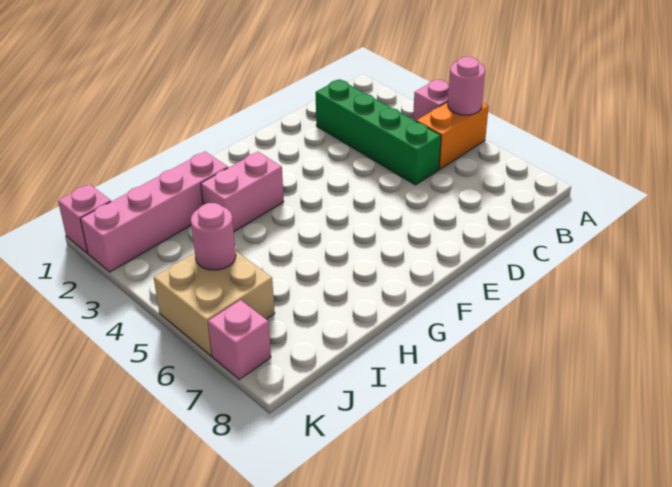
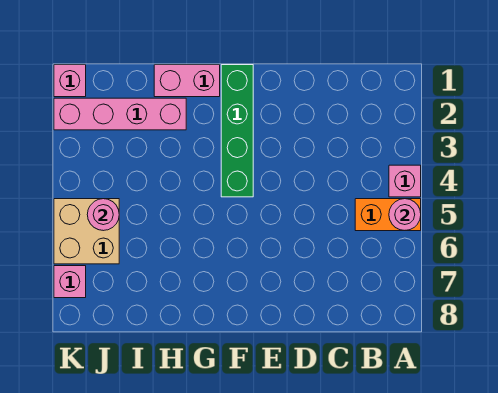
green brick C2:C5 level 1 -> green brick F1:F4 level 1
pink brick G3:H3 level 1 -> pink brick G1:H1 level 1

